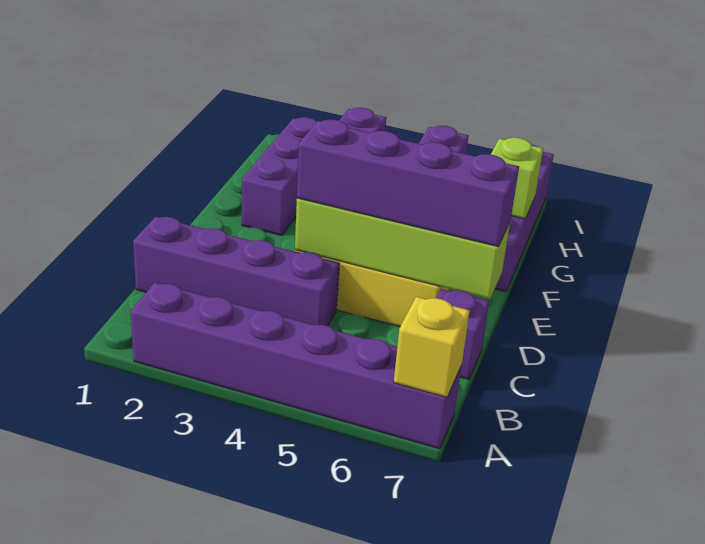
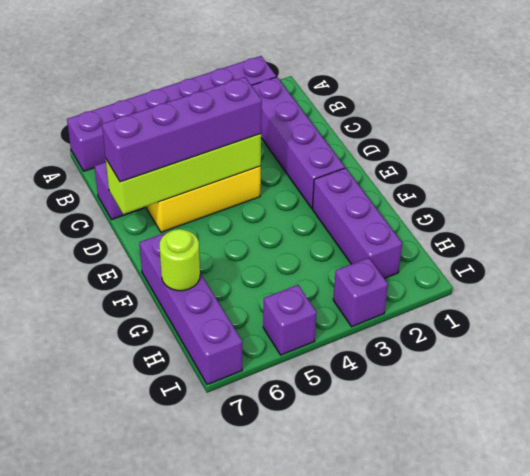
yellow brick A7 level 2 -> none
purple brick C1:C4 level 1 -> purple brick B2:E2 level 1
lime brick G7 level 2 -> lime round brick G7 level 2

